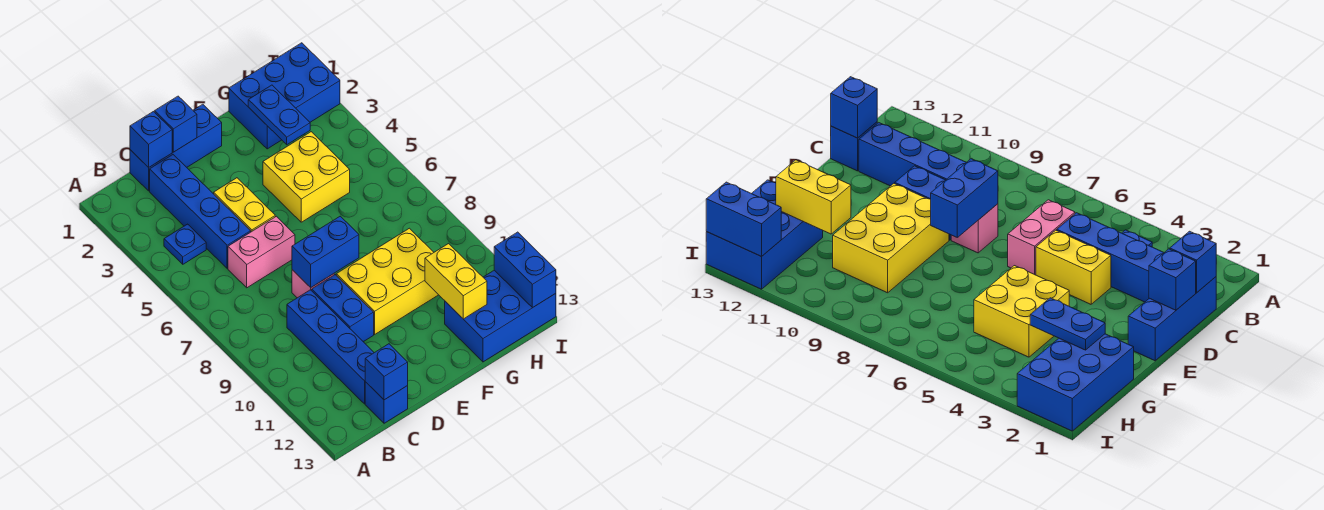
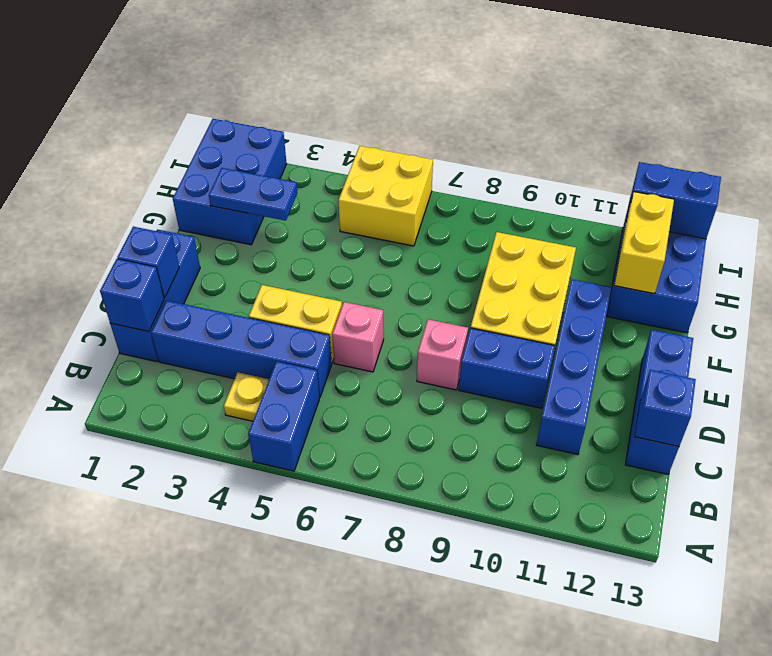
blue plate B4 level 1 -> yellow plate B4 level 1
pink brick C6:D6 level 1 -> pink brick D6 level 1
blue brick C9:C12 level 1 -> blue brick C11:F11 level 1
blue brick C13 level 1 -> blue brick C13:E13 level 1
blue brick D8:E8 level 2 -> blue brick A5:B5 level 1
yellow brick F4:G5 level 1 -> yellow brick H5:I6 level 1
yellow brick G11:G12 level 2 -> yellow brick G12:H12 level 2

